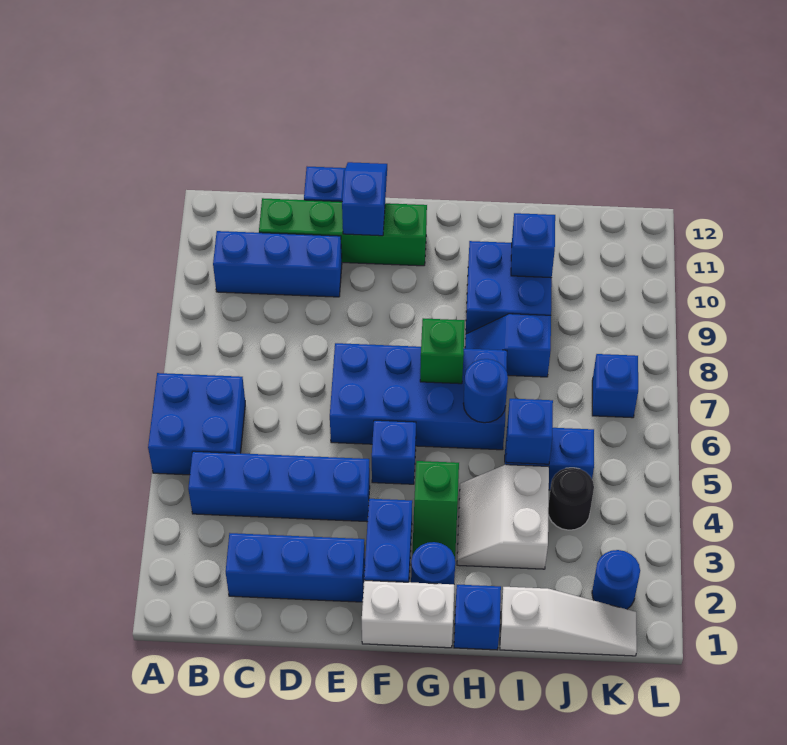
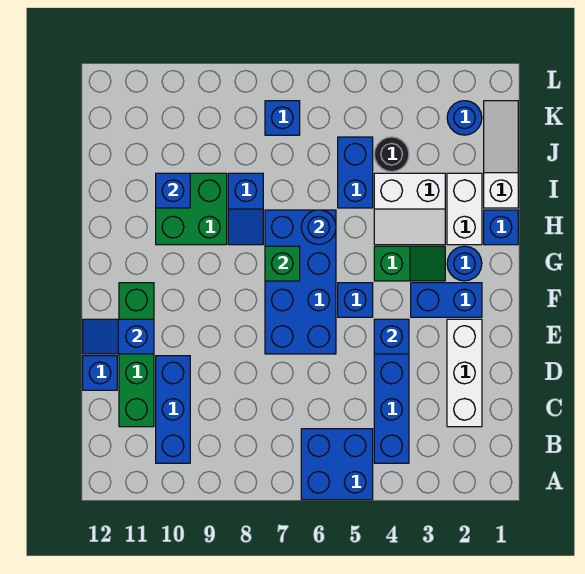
blue brick C2:E2 level 1 -> white brick C2:E2 level 1
white brick F1:G1 level 1 -> white brick H2:I2 level 1
blue brick H9:I10 level 1 -> green brick H9:I10 level 1
blue brick I5 level 2 -> blue brick E4 level 2

